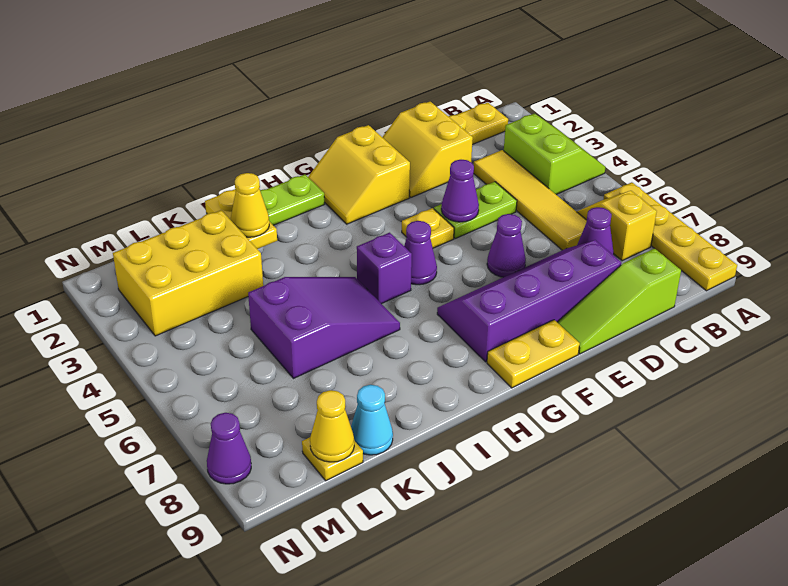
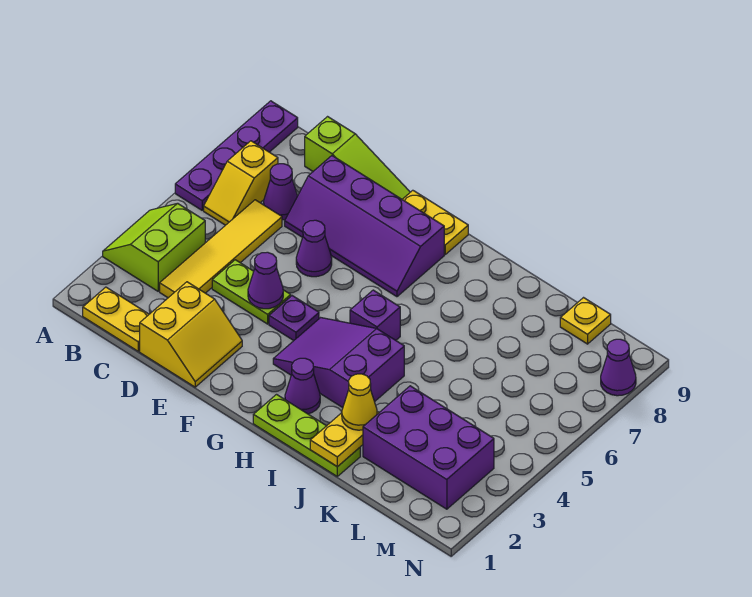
yellow plate A6:A9 level 1 -> purple plate A6:A9 level 1
yellow slope F1:G2 level 1 top F -> none
yellow plate F4 level 1 -> purple plate F4 level 1
purple cone G5 level 1 -> purple cone H2 level 1
purple slope I5:K6 level 1 top K -> purple slope G3:I4 level 1 top I
yellow brick K2:M3 level 1 -> purple brick K2:M3 level 1
cyan cone K9 level 1 -> none
yellow cone L9 level 2 -> none

